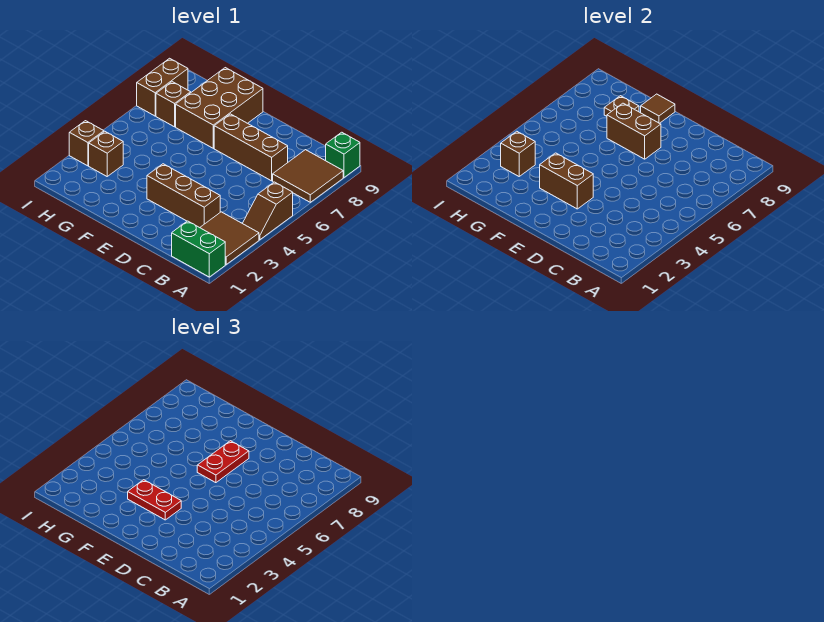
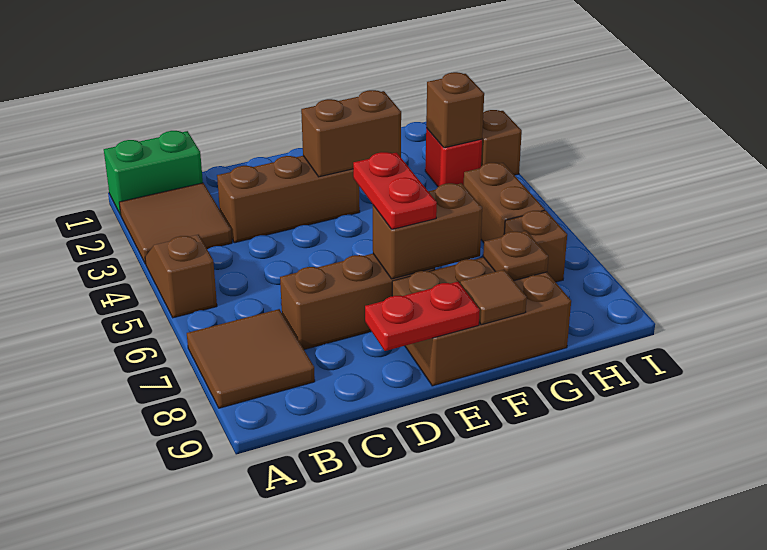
green brick A9 level 1 -> none
red plate E3:F3 level 3 -> red plate D9:E9 level 2
brown brick F7:G9 level 1 -> brown brick E8:G9 level 1
brown brick H3 level 1 -> red brick H3 level 1
brown brick I7:I8 level 1 -> brown brick H5:H6 level 1

